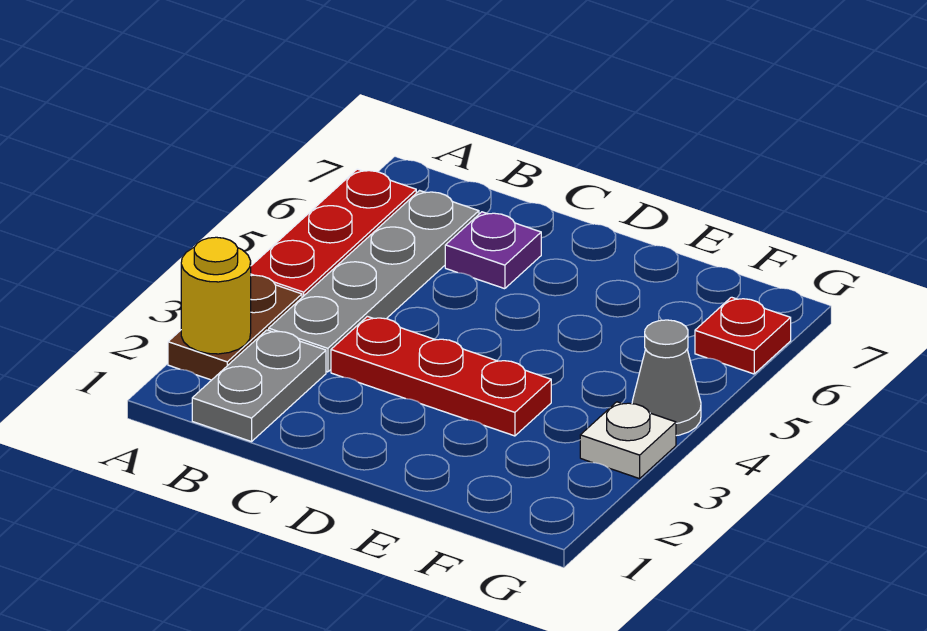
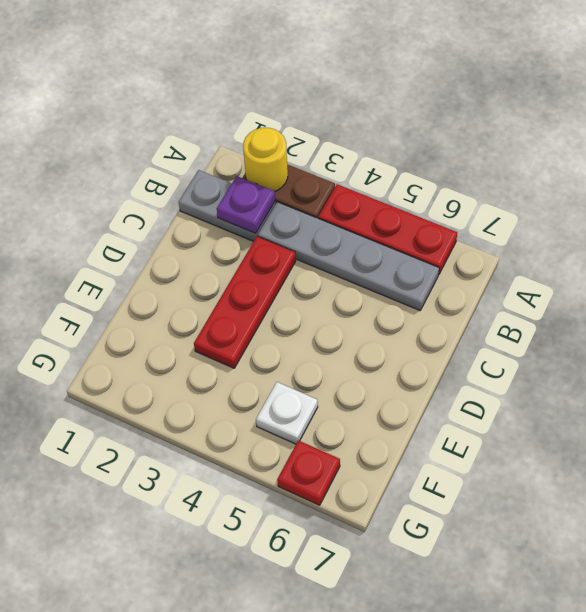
purple plate C6 level 1 -> purple plate B2 level 2
white plate G3 level 1 -> white plate F5 level 1
grey cone G4 level 1 -> none

